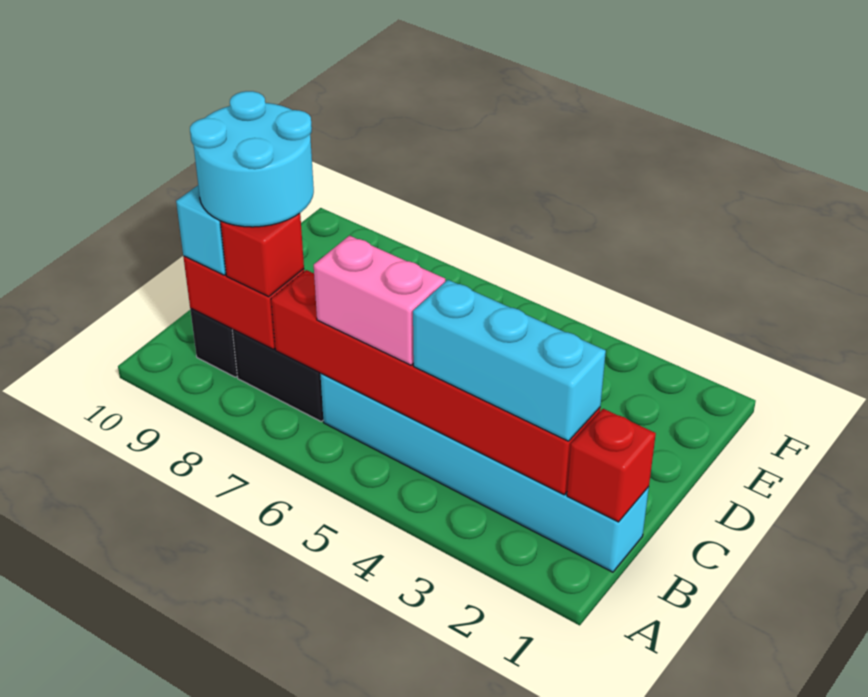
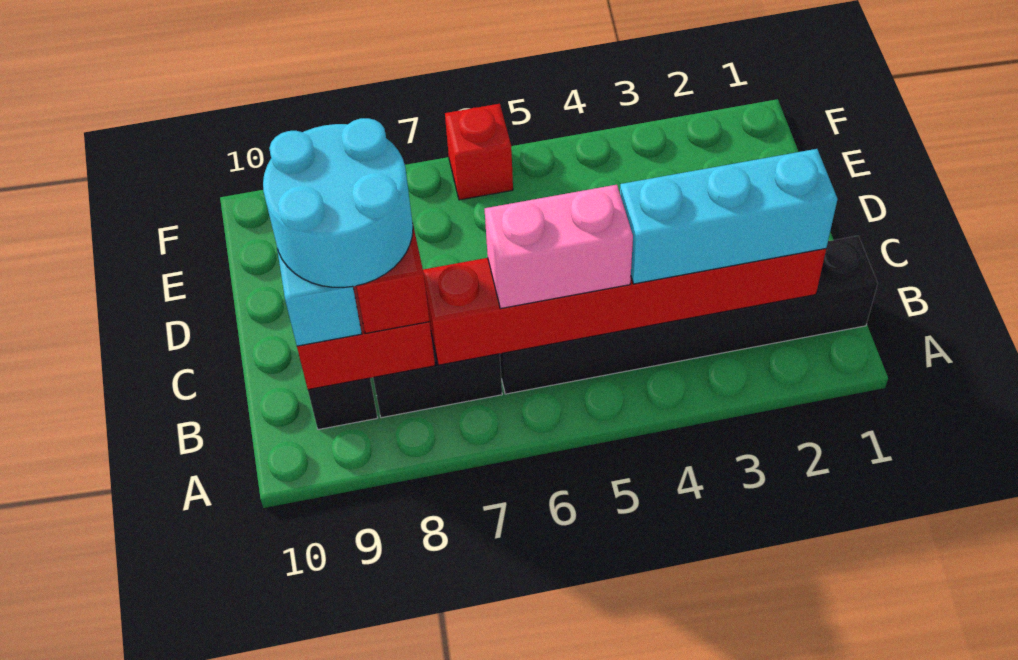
cyan brick B1:B6 level 1 -> black brick B1:B6 level 1
red brick B1 level 2 -> red brick F6 level 1

